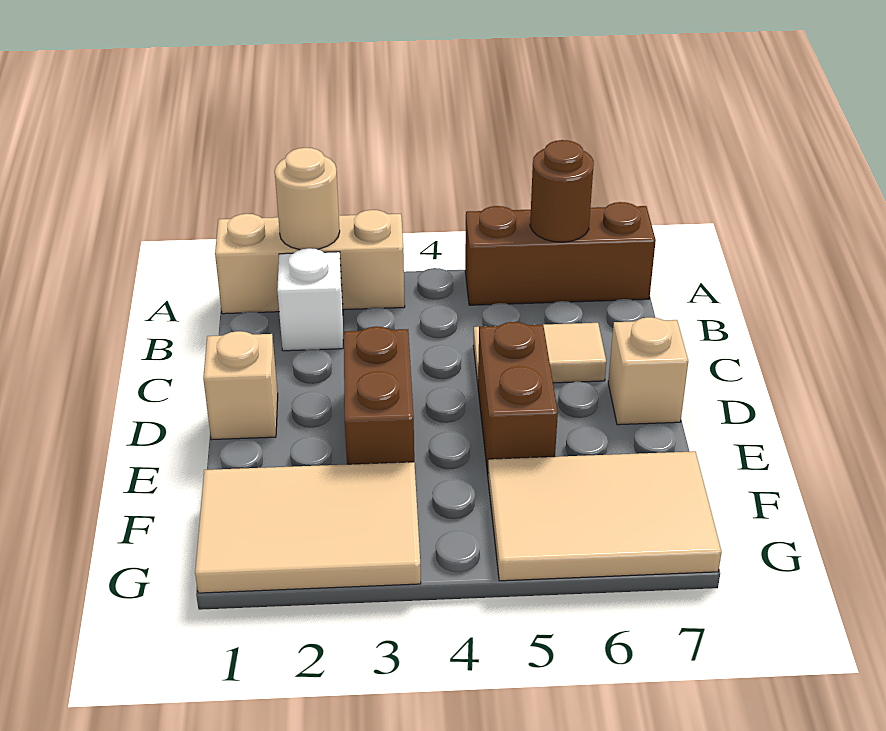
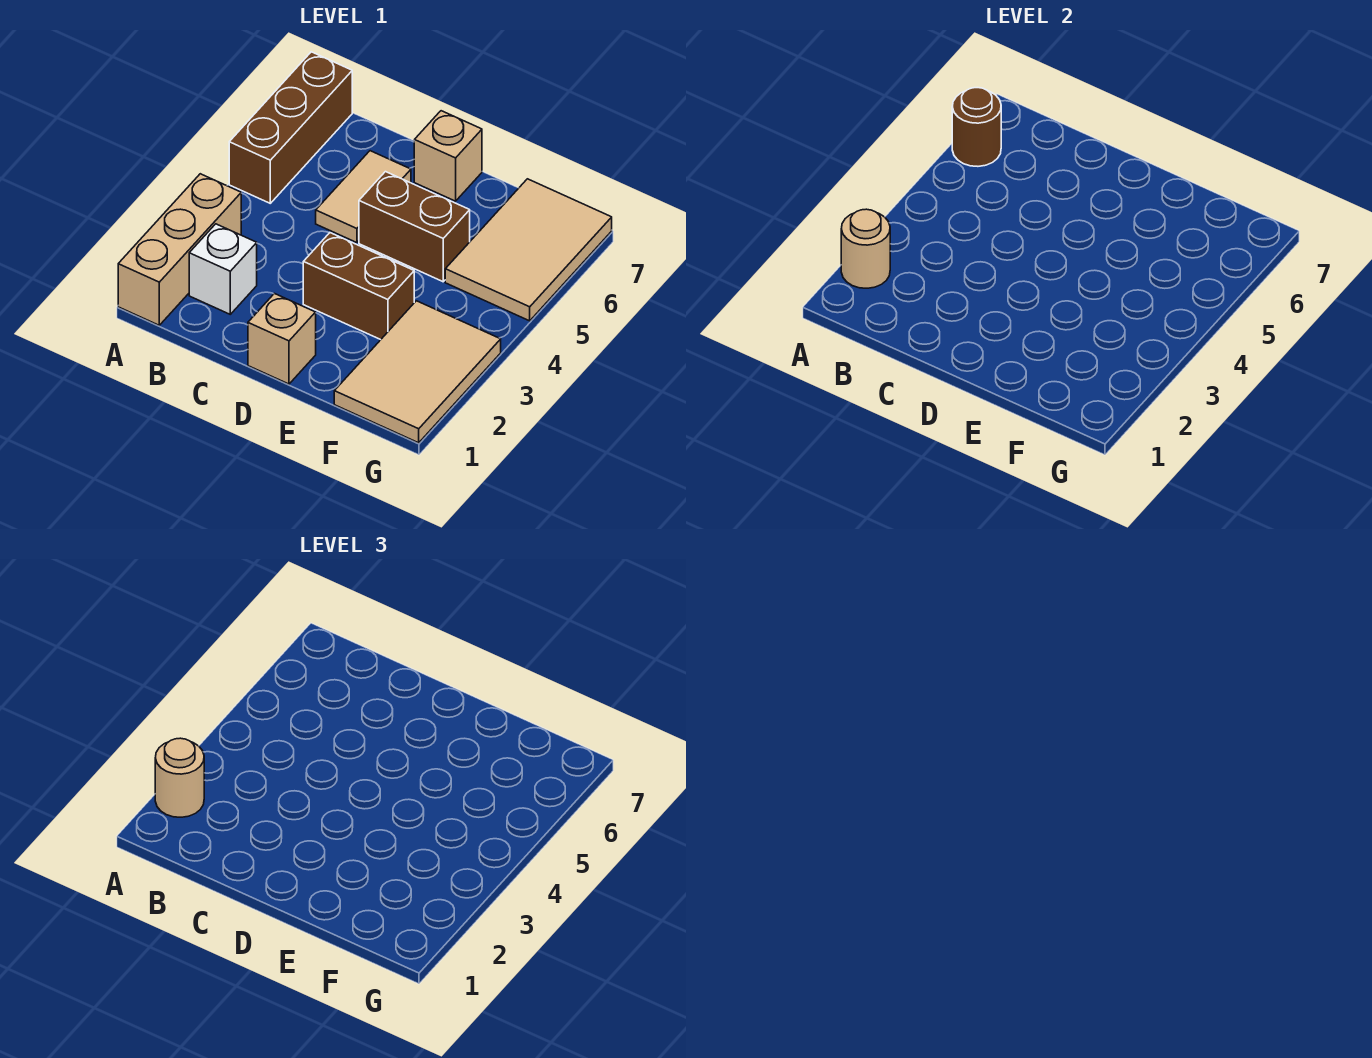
none -> tan round brick A2 level 3

